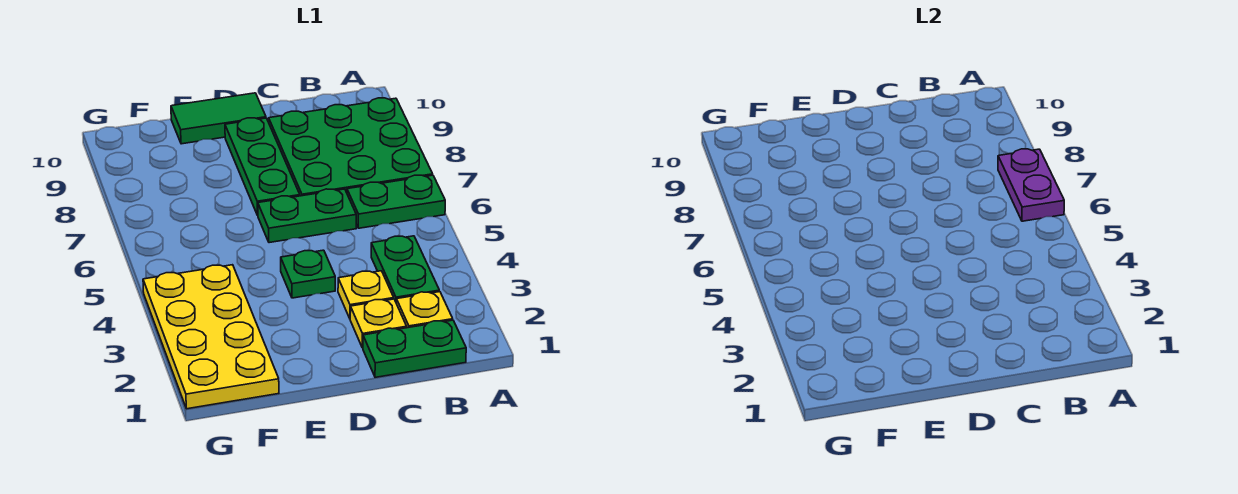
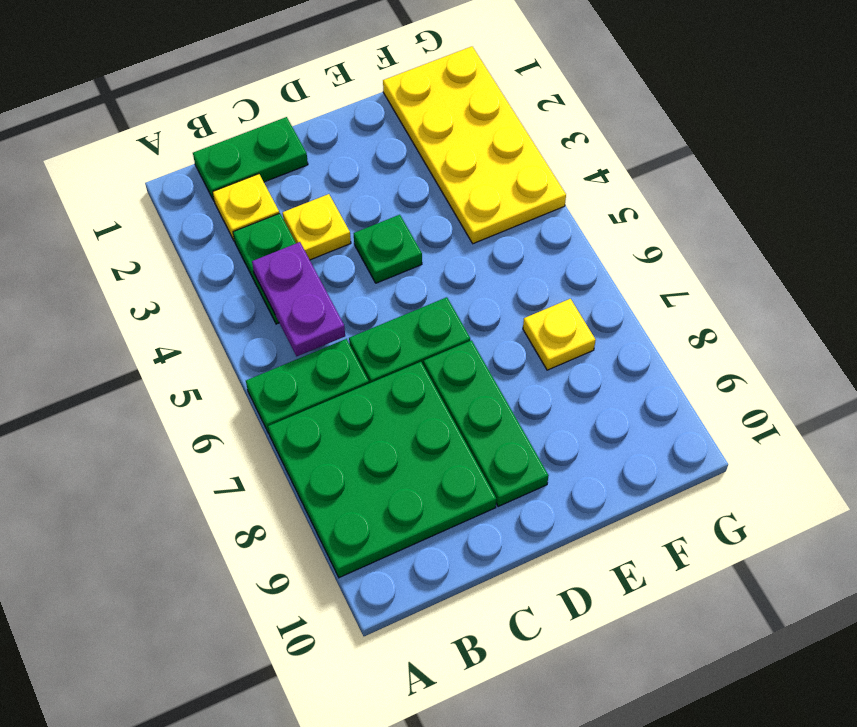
purple plate A6:A7 level 2 -> purple plate B4:B5 level 2
yellow plate C2 level 1 -> yellow plate F7 level 1
green tile D10:E10 level 1 -> none

